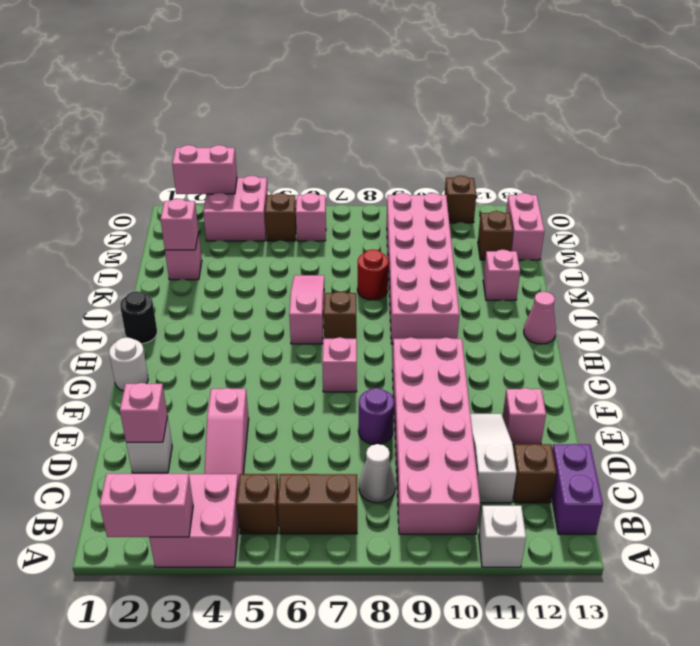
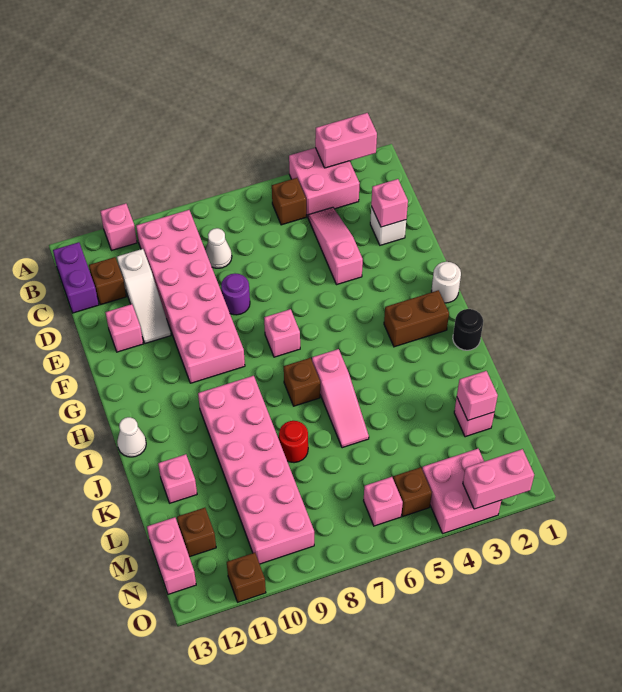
white brick A11 level 1 -> pink brick A11 level 1
brown brick B6:B7 level 1 -> brown brick H2:H3 level 1
pink cone I13 level 1 -> white cone I13 level 1

